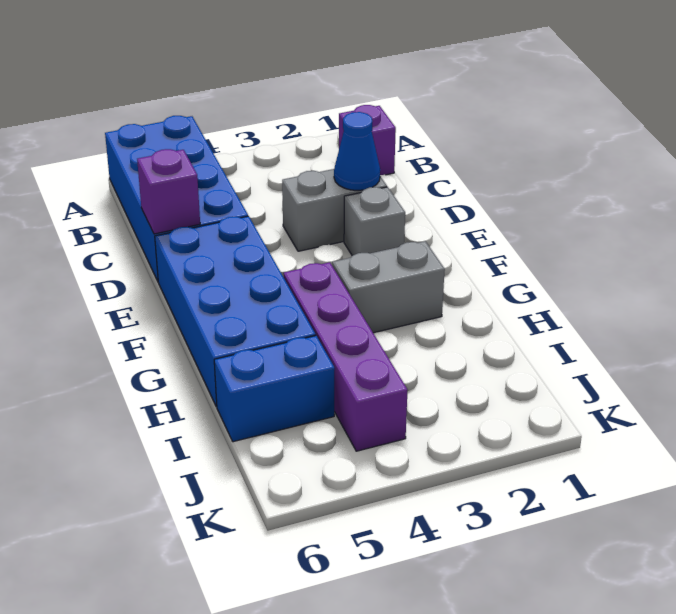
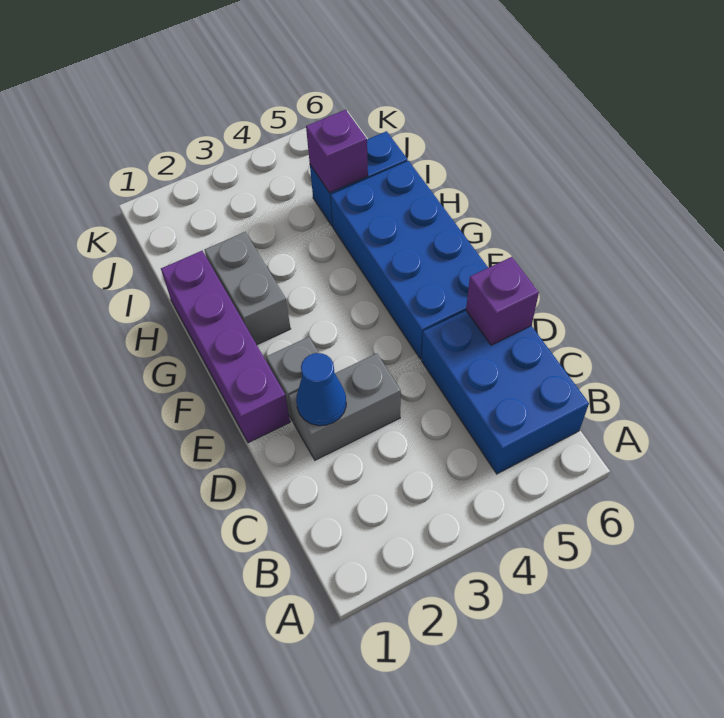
blue brick A5:D6 level 1 -> blue brick B5:D6 level 1
purple brick B1 level 1 -> purple brick I5 level 2
grey brick G2:G3 level 1 -> grey brick G2:H2 level 1
purple brick G4:J4 level 1 -> purple brick E1:H1 level 1

